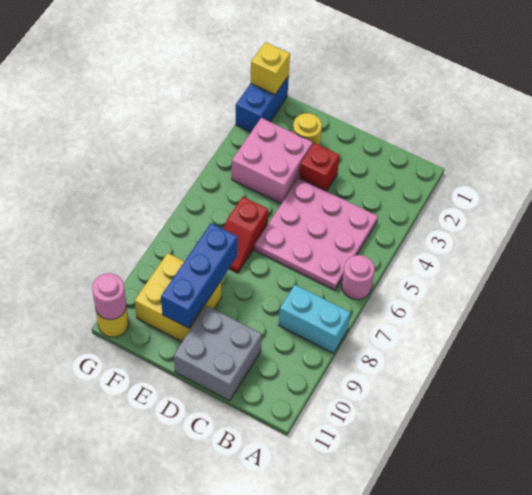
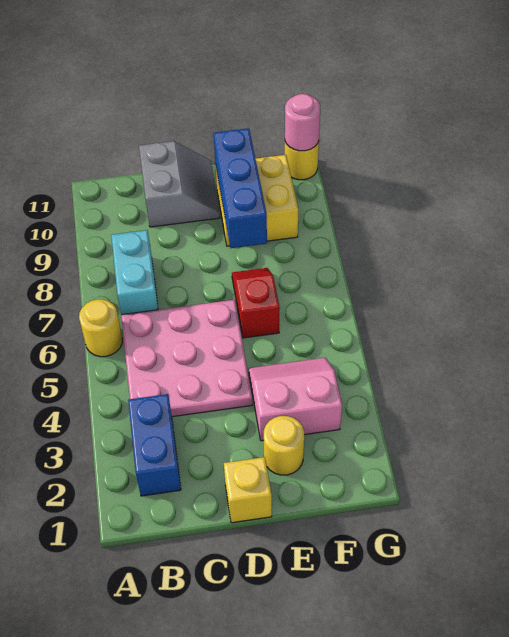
pink round brick A6 level 1 -> yellow round brick A6 level 1
cyan brick A8:B8 level 1 -> cyan brick B7:B8 level 1
grey brick C10:D11 level 1 -> grey slope C10:D11 level 1 top C
red brick D3 level 1 -> none
pink brick E3:F4 level 1 -> pink slope E3:F4 level 1 top 3
blue brick G1:G2 level 1 -> blue brick B2:B3 level 1
yellow brick G1 level 2 -> yellow brick D1 level 1

